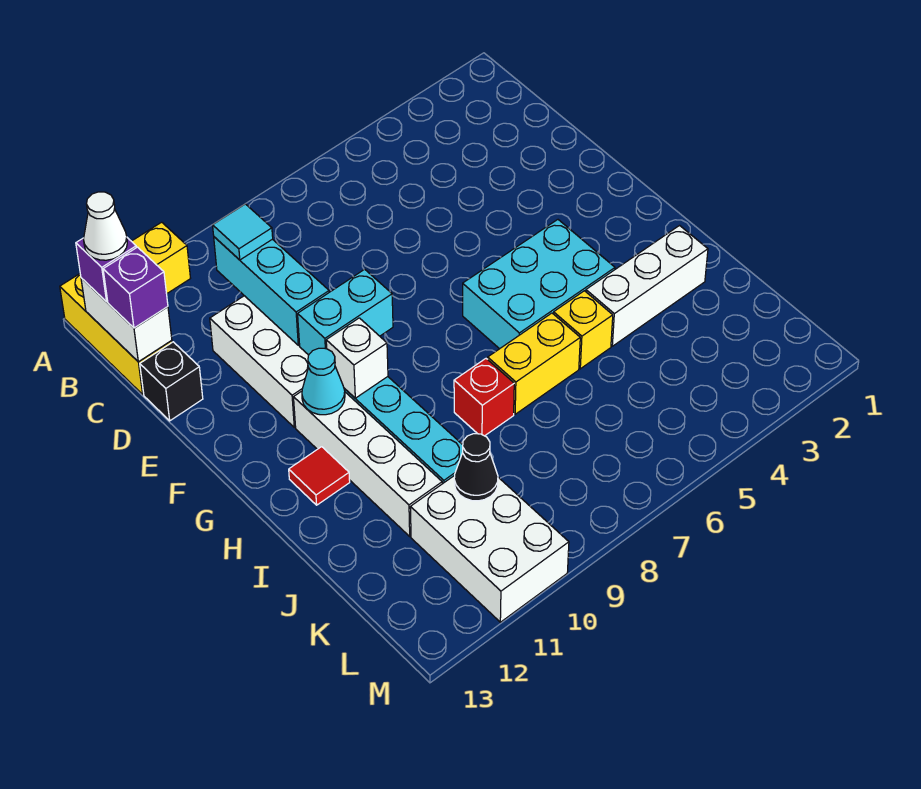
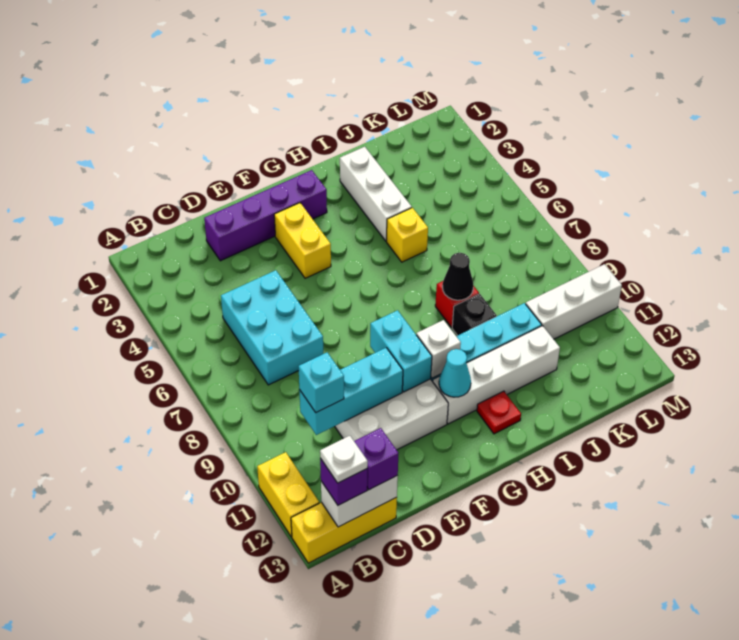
white cone B13 level 4 -> white plate B13 level 4
cyan tile C10 level 3 -> cyan brick C10 level 3
none -> purple brick D2:G2 level 1
black brick D13 level 1 -> black brick I9 level 1
cyan brick G4:H6 level 1 -> cyan brick C5:D7 level 1
red tile H12 level 1 -> red plate H12 level 1
yellow brick I6:I7 level 1 -> yellow brick F3:F4 level 1
white brick K10:M11 level 1 -> white brick K10:M10 level 1
black cone K10 level 2 -> black cone I8 level 2

